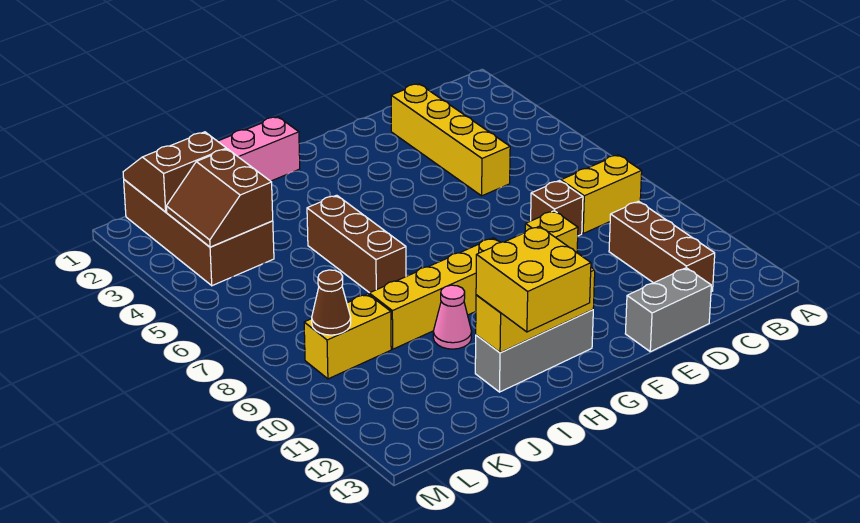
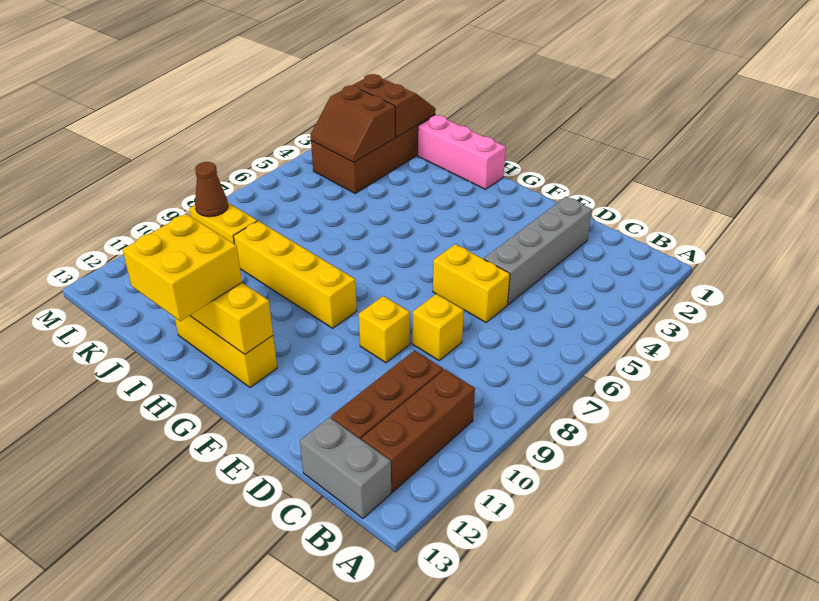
yellow brick B8:C8 level 1 -> yellow brick D6:E6 level 1
yellow brick D2:D5 level 1 -> grey brick D2:D5 level 1
brown brick D8 level 1 -> yellow brick D8 level 1
grey brick D13:E13 level 1 -> grey brick B13:C13 level 1
grey brick G12:I12 level 1 -> yellow brick G12:I12 level 1
brown brick I5:I7 level 1 -> brown brick B10:B12 level 1
pink cone I10 level 1 -> none
brown slope K3:L4 level 2 top K -> brown slope K3:L4 level 2 top 3

